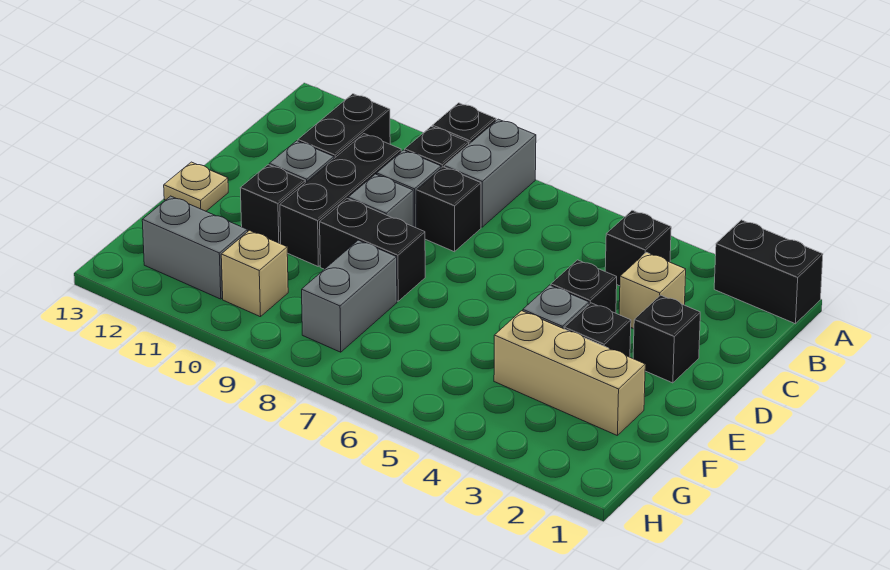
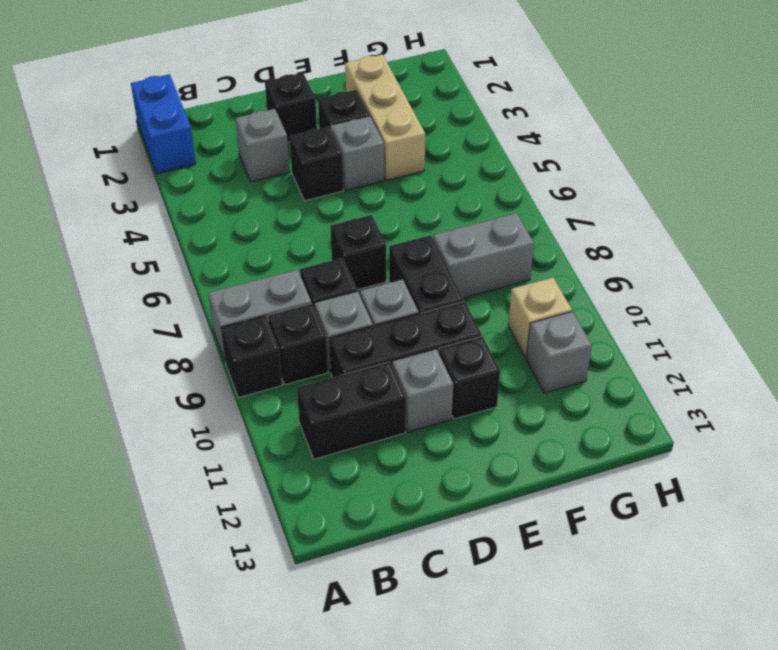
black brick A1:A2 level 1 -> blue brick A1:A2 level 1
black brick B4 level 1 -> black brick D7 level 1
tan brick C3 level 1 -> grey brick C3 level 1
tan plate E13 level 1 -> none
grey brick G11:G12 level 1 -> grey brick G11 level 1

